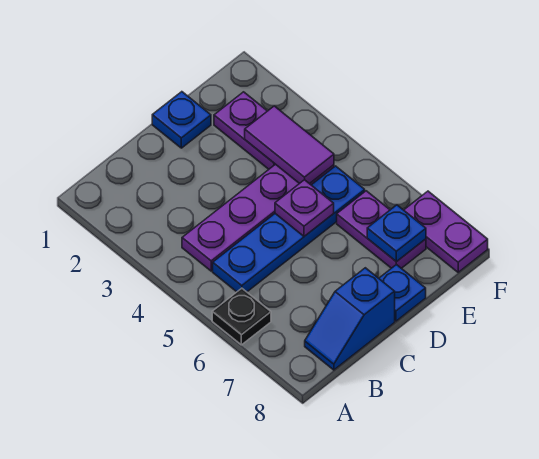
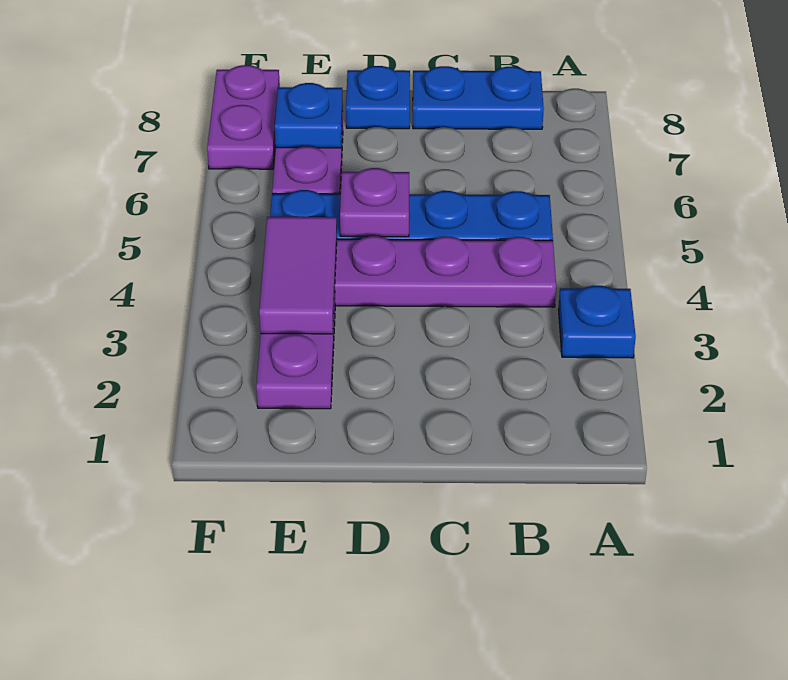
black plate A6 level 1 -> none
blue slope B8:C8 level 1 top C -> blue plate B8:C8 level 1
blue plate D1 level 1 -> blue plate A3 level 1

